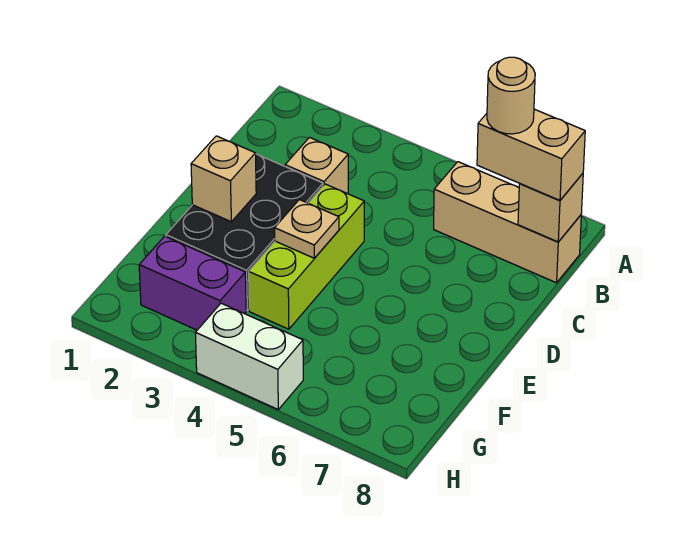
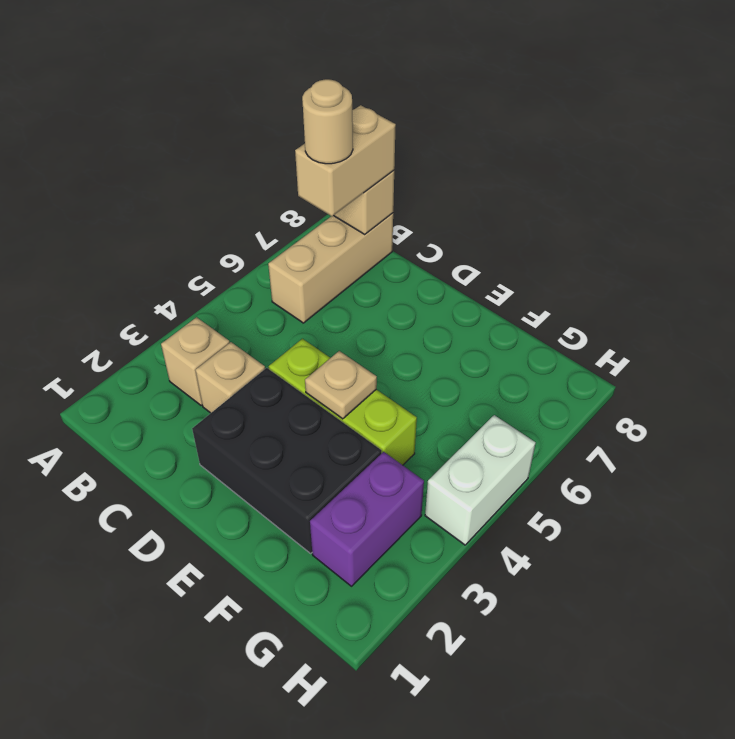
tan brick E2 level 2 -> tan brick B3 level 1

